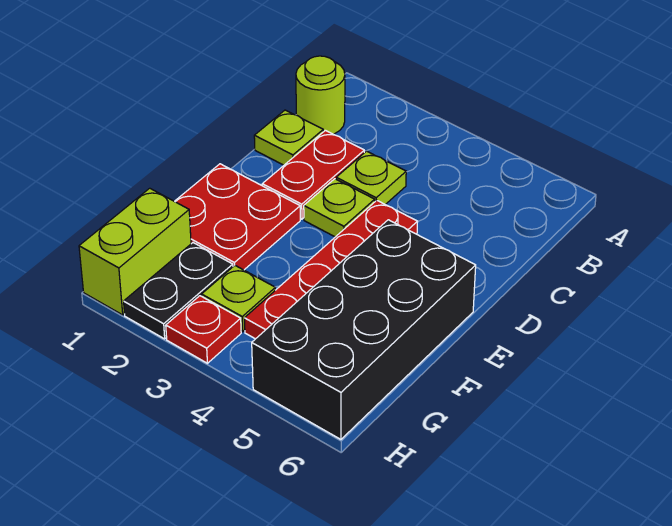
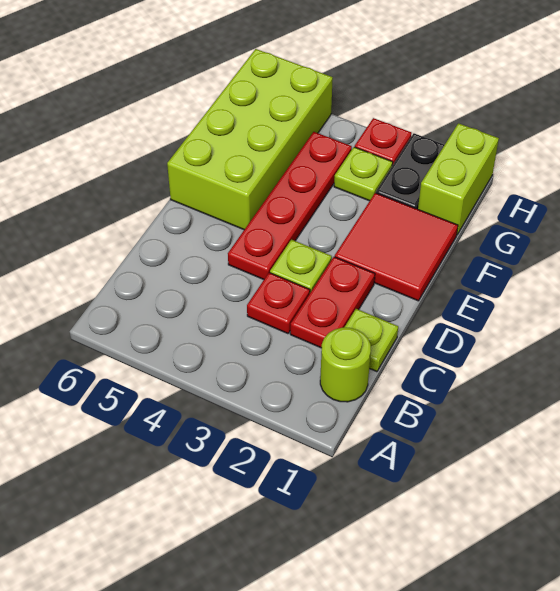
lime plate C3 level 1 -> red plate C3 level 1
red plate E1:F2 level 1 -> red tile E1:F2 level 1
black brick E5:H6 level 1 -> lime brick E5:H6 level 1

